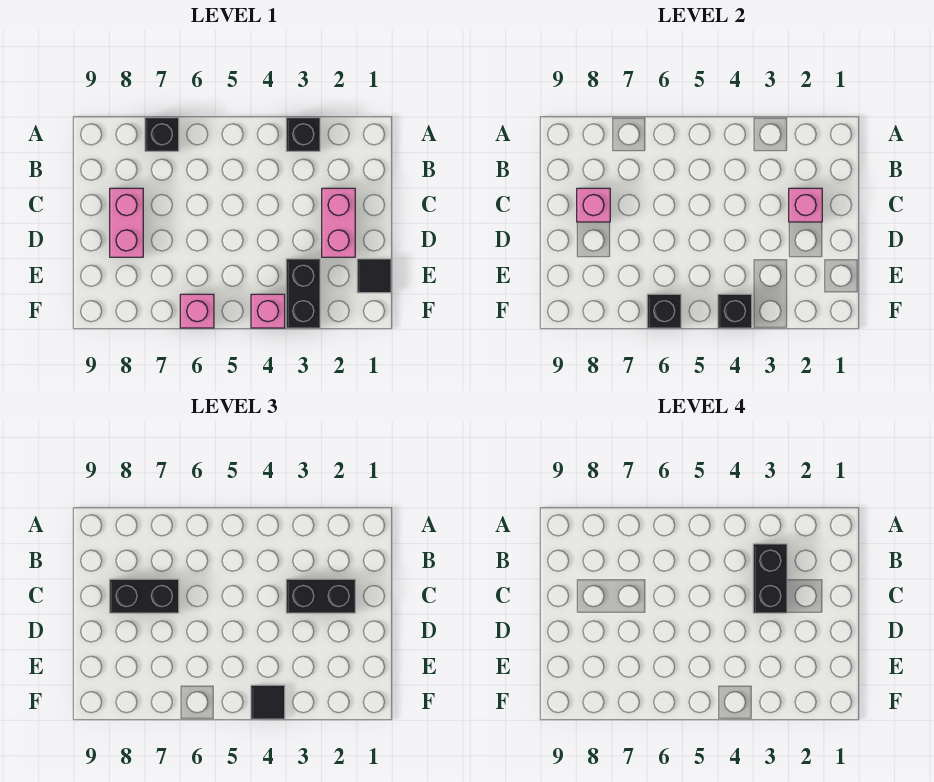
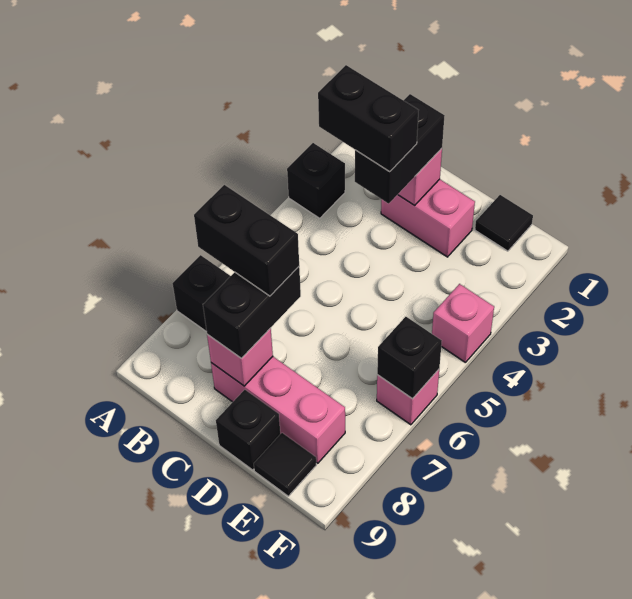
pink brick C8:D8 level 1 -> pink brick C8:E8 level 1
black brick E3:F3 level 1 -> black brick B7:C7 level 4
black brick F4 level 2 -> black brick D9 level 1
black tile F4 level 3 -> black tile E9 level 1

